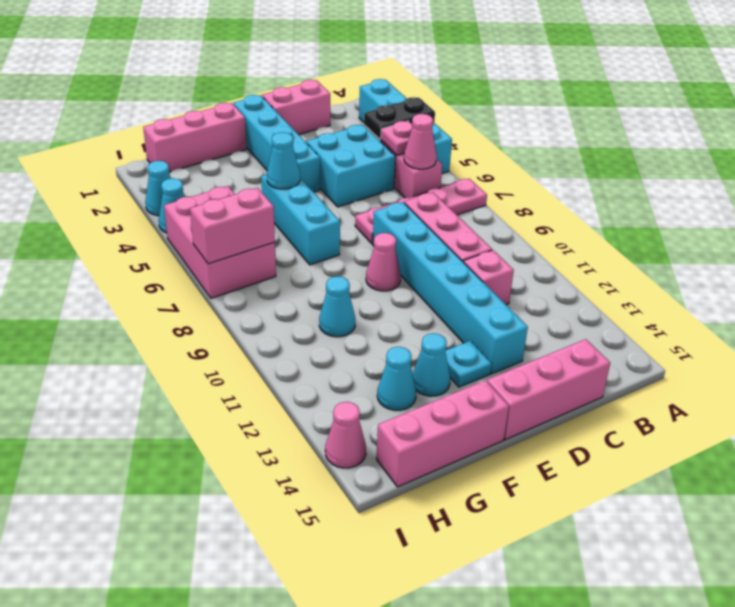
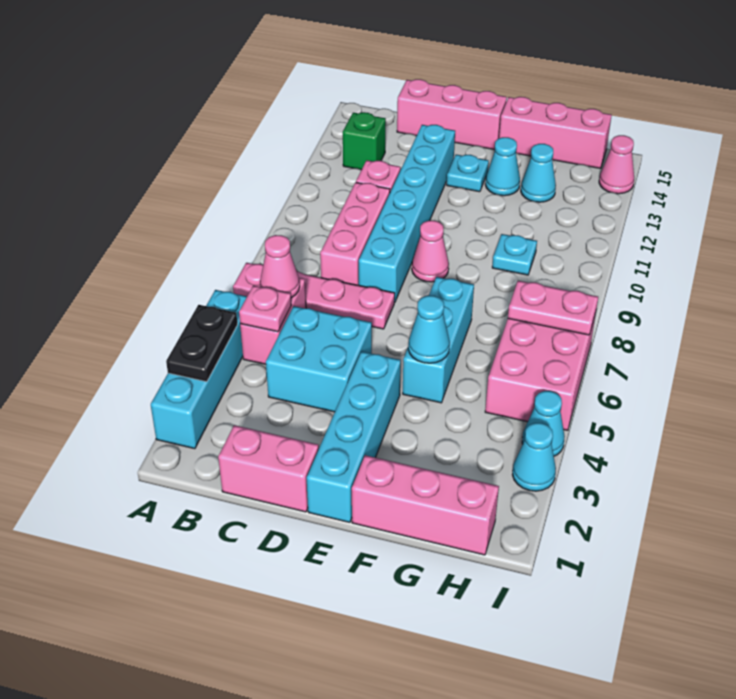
black plate A4:B4 level 2 -> black plate A3:A4 level 2
none -> green brick B13 level 1
cyan cone G10 level 1 -> cyan plate G10 level 1
pink brick H7:I7 level 2 -> pink plate H7:I7 level 2

